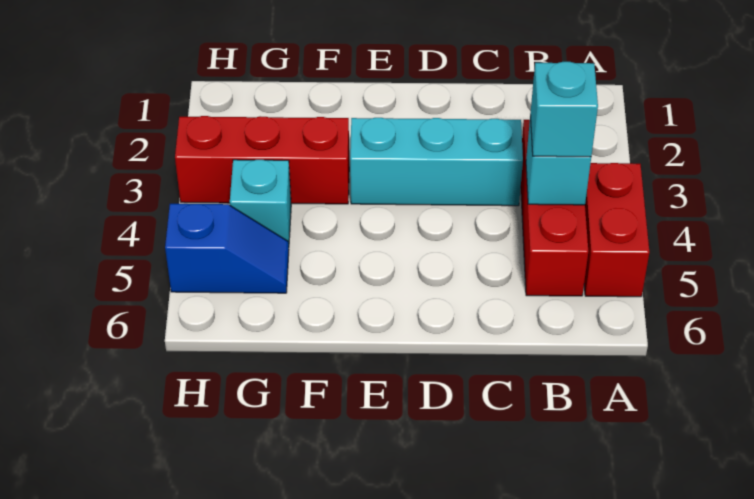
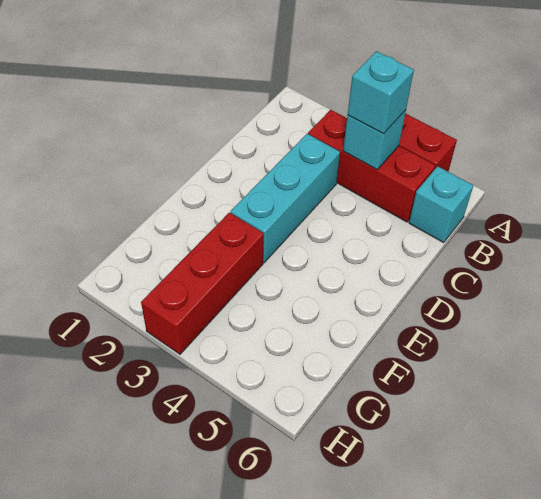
cyan brick G4 level 1 -> cyan brick B6 level 1
blue slope G5:H5 level 1 top H -> none

